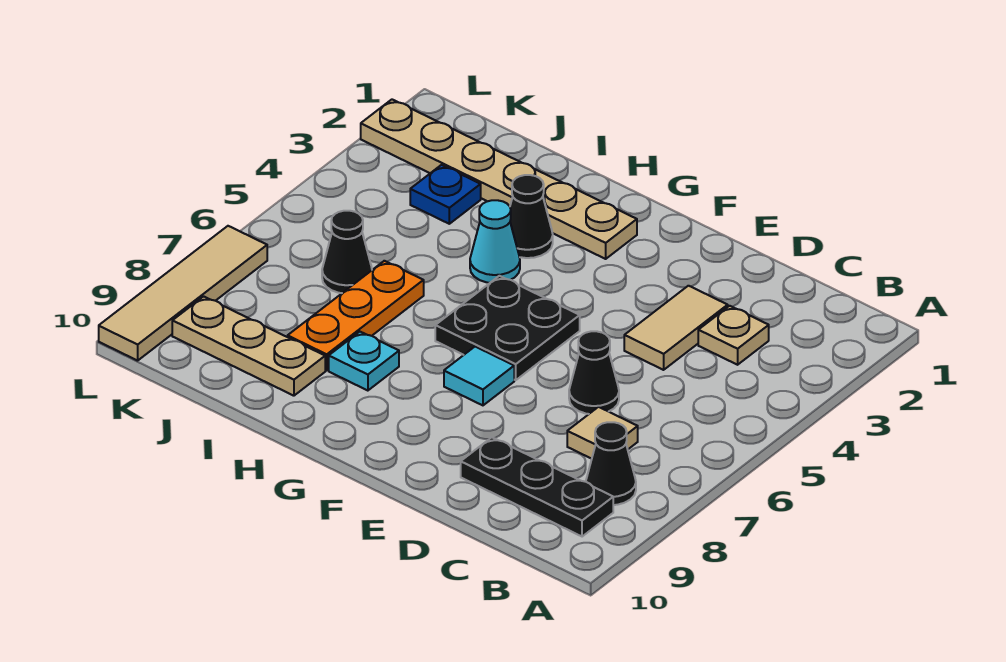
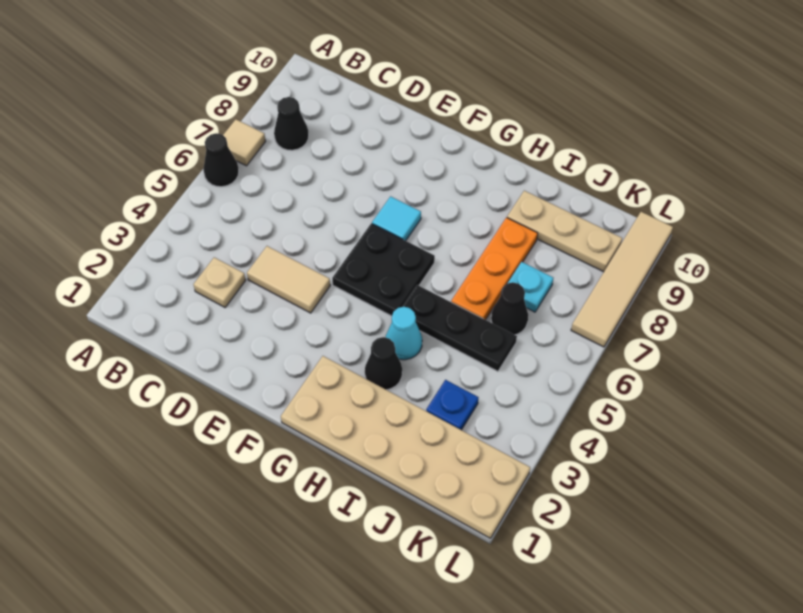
black plate B9:D9 level 1 -> black plate H5:J5 level 1
tan tile C7 level 1 -> tan tile A7 level 1
tan tile D3:D4 level 1 -> tan tile D4:E4 level 1
black cone D6 level 1 -> black cone A6 level 1
tan plate G2:L2 level 1 -> tan plate G1:L2 level 1
cyan plate H8 level 1 -> cyan plate J7 level 1

